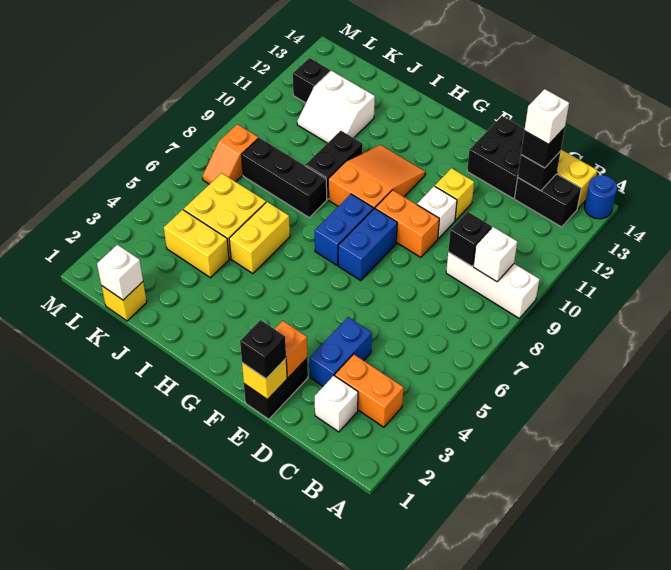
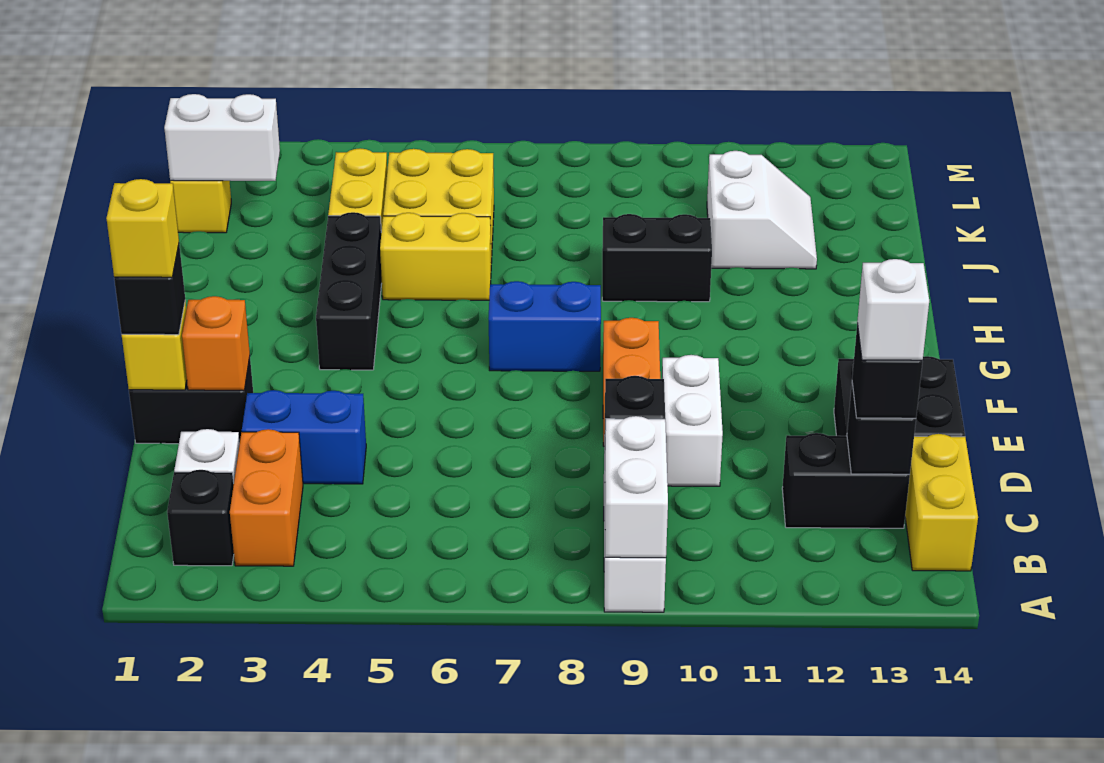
blue round brick A14 level 1 -> none
white brick B9 level 2 -> white brick A9:B9 level 2
black brick B13:C13 level 1 -> black brick C12:C13 level 1
white brick E10 level 1 -> white brick D10:E10 level 1
yellow brick E11 level 1 -> yellow brick E1 level 4
blue brick F7:F8 level 1 -> none
orange slope G9:H11 level 1 top 9 -> none
black brick I8:K8 level 1 -> black brick G4:I4 level 1
white slope J11:K12 level 1 top 12 -> white slope J11:K12 level 1 top 11
white brick K1 level 2 -> white brick K1:K2 level 2
orange slope L7:L8 level 1 top 8 -> none
black brick L12 level 1 -> black brick B2 level 1

